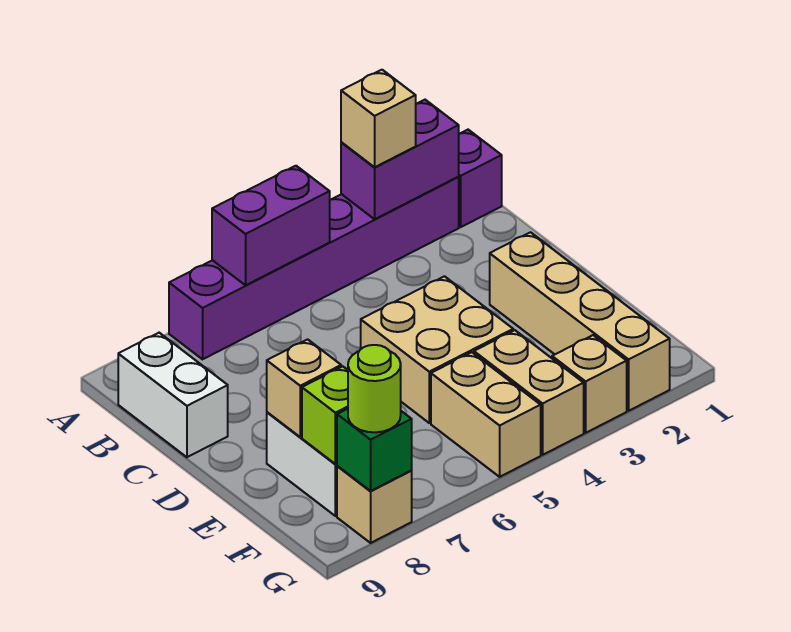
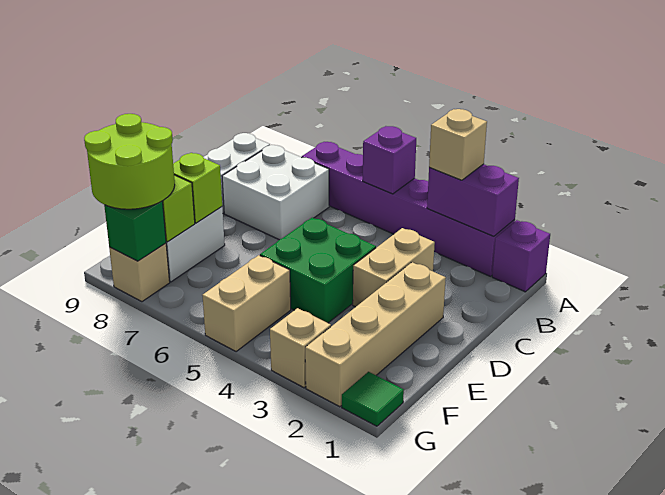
purple brick A5:A6 level 2 -> purple brick A5 level 2
none -> white brick B7:C8 level 1
tan brick D4:E5 level 1 -> green brick D4:E5 level 1
tan brick E8 level 2 -> lime brick E8 level 2
tan brick F4:G4 level 1 -> tan brick C3:D3 level 1
none -> green tile G1 level 1
lime round brick G8 level 3 -> lime round brick F8:G9 level 3

